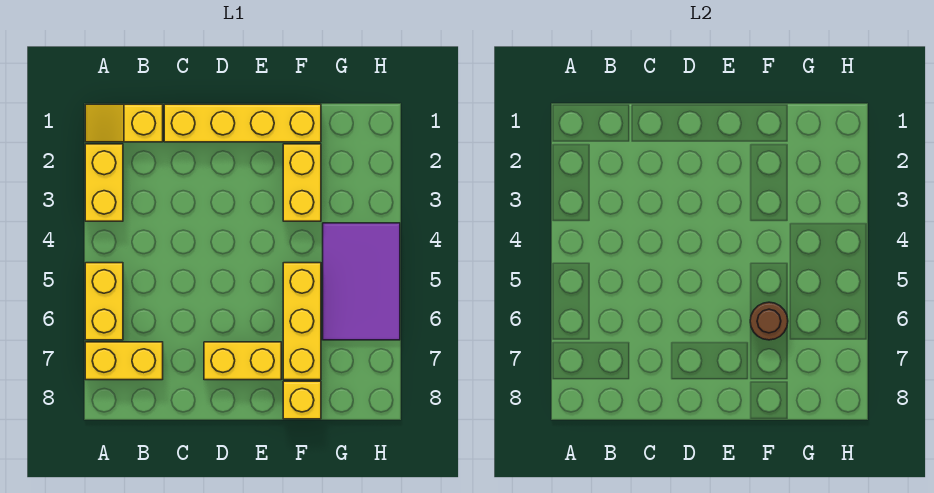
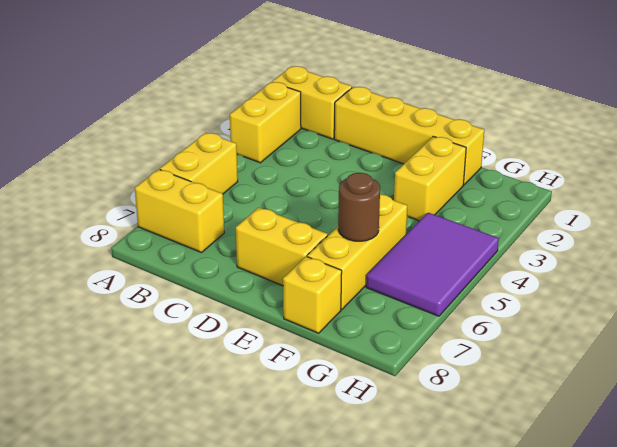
yellow slope A1:B1 level 1 top B -> yellow brick A1:B1 level 1

